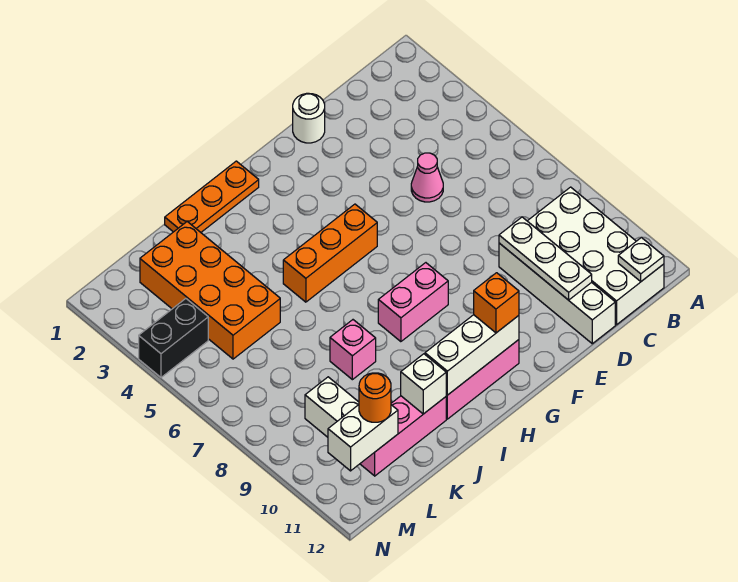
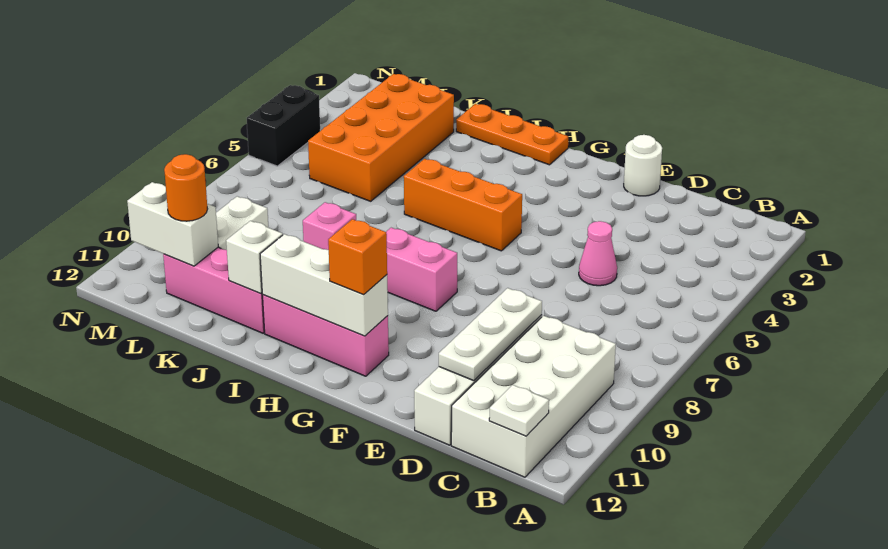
black brick M4:N4 level 1 -> black brick N4:N5 level 1

